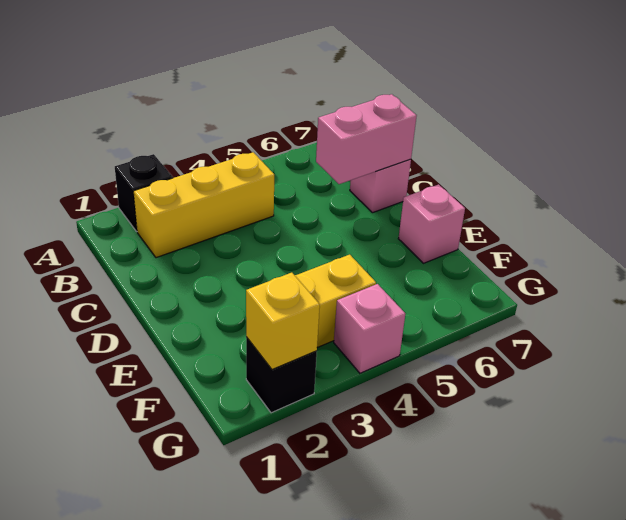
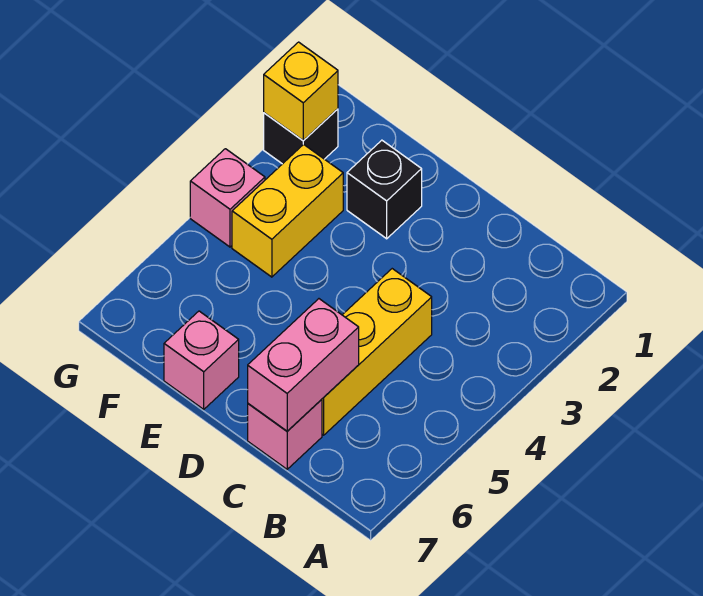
black brick A2 level 1 -> black brick E2 level 1
yellow brick B2:B4 level 1 -> yellow brick C4:C6 level 1

